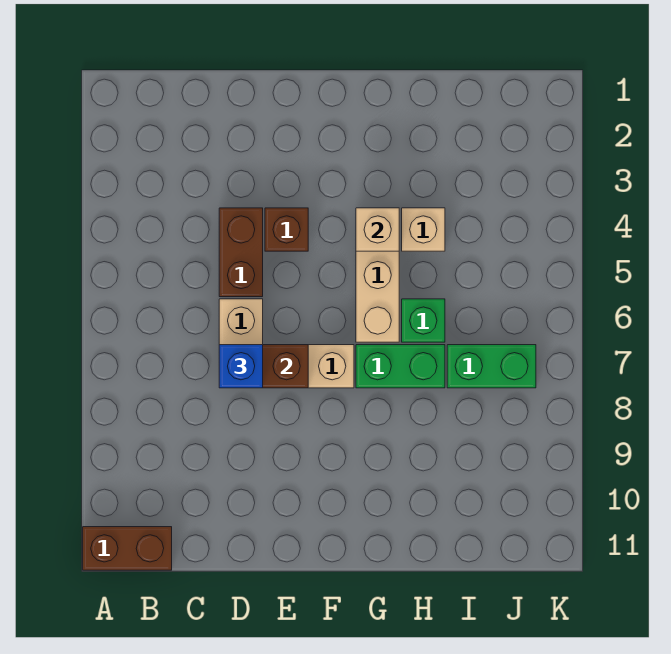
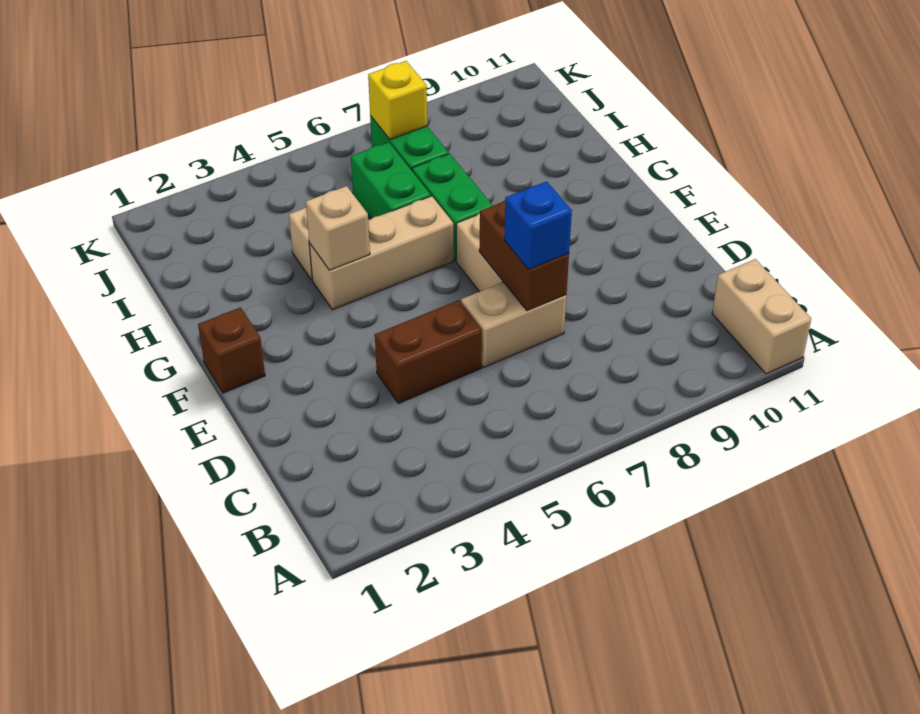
brown brick A11:B11 level 1 -> tan brick A11:B11 level 1
brown brick E4 level 1 -> brown brick F1 level 1
green brick H6 level 1 -> green brick H6:I6 level 1
none -> yellow brick J7 level 2

